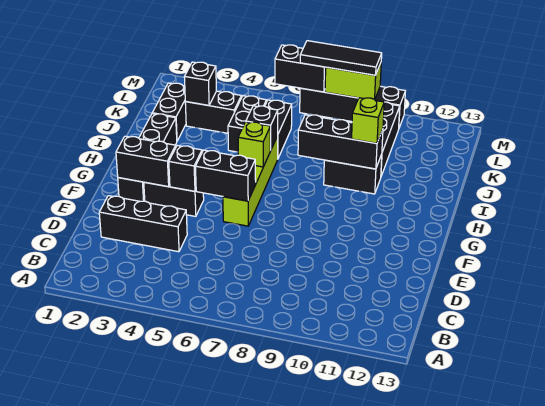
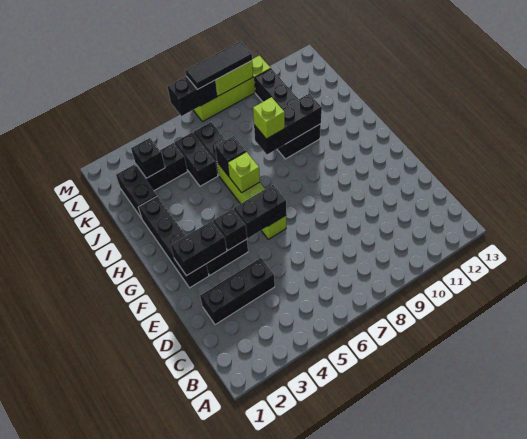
lime brick I10 level 3 -> lime brick I8 level 3
black brick M7:M10 level 1 -> lime brick M7:M10 level 1

